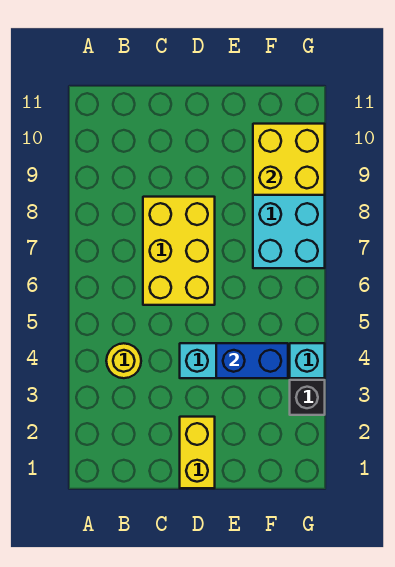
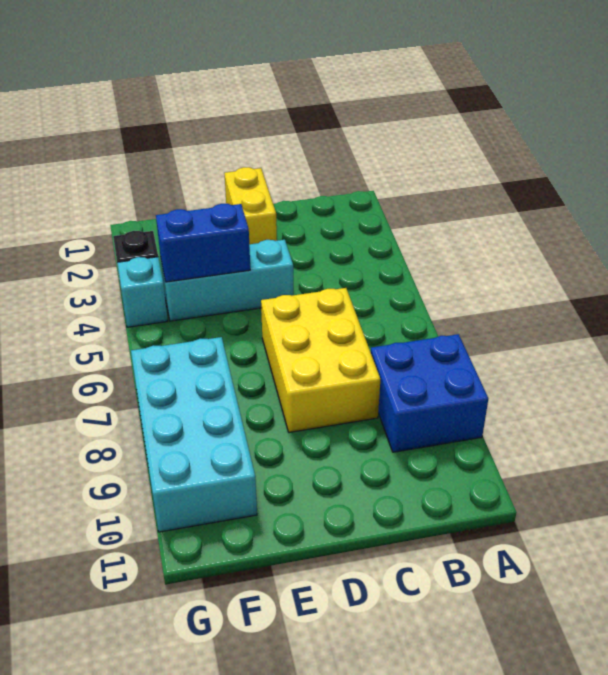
none -> blue brick A8:B9 level 1
yellow round brick B4 level 1 -> none
yellow brick F9:G10 level 2 -> none

